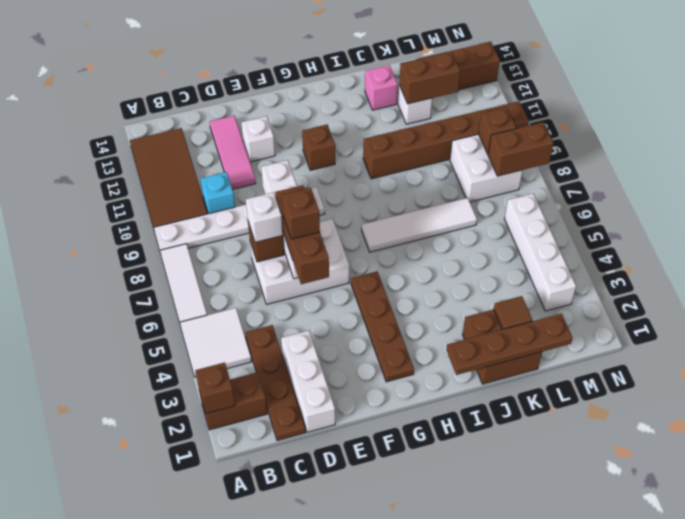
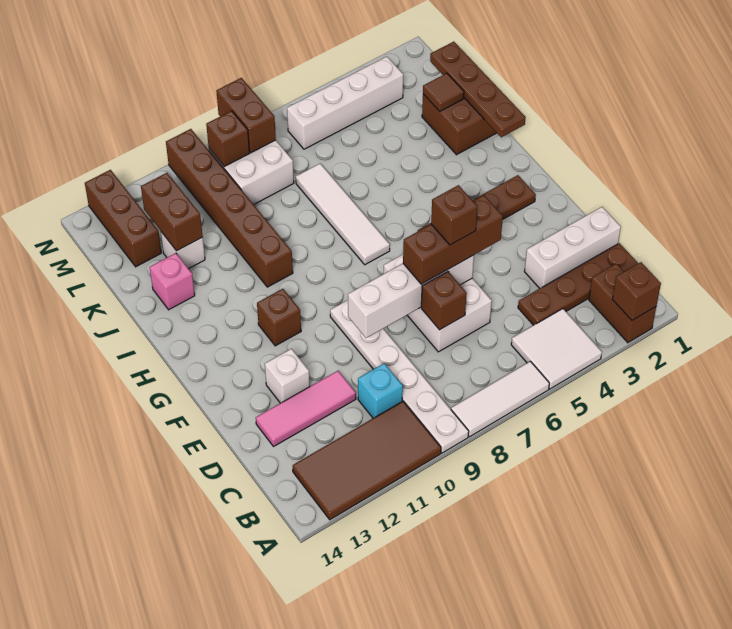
white brick D7 level 3 -> none

